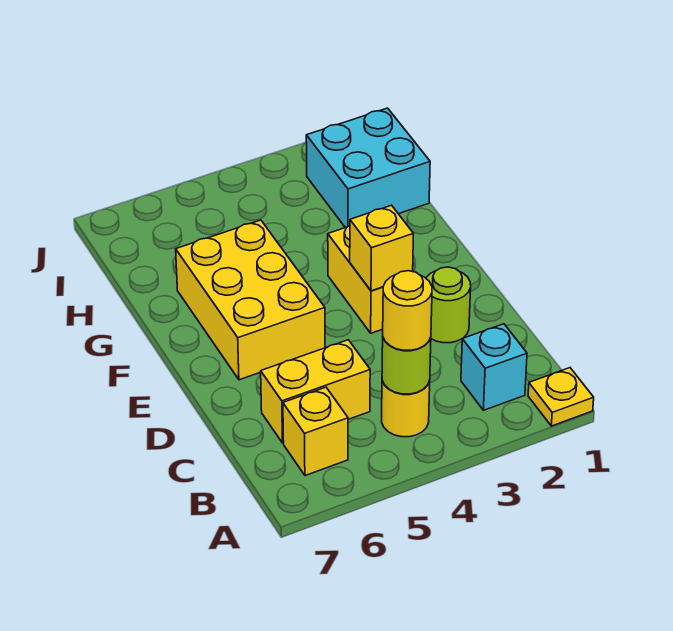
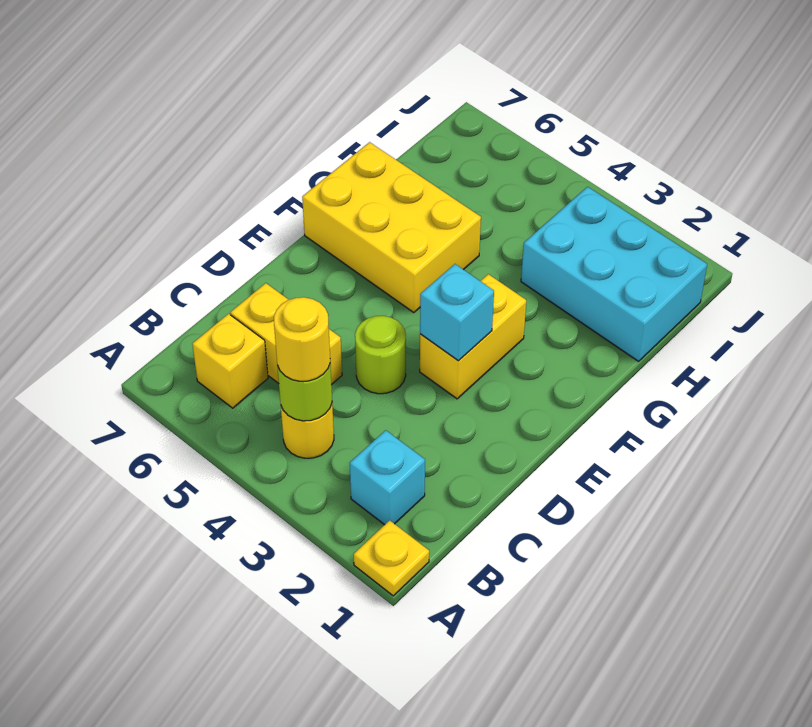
lime round brick D2 level 1 -> lime round brick D4 level 1
yellow brick E3 level 2 -> cyan brick E3 level 2
yellow brick E5:G6 level 1 -> yellow brick F5:G7 level 1
cyan brick H1:I2 level 1 -> cyan brick H1:I3 level 1

